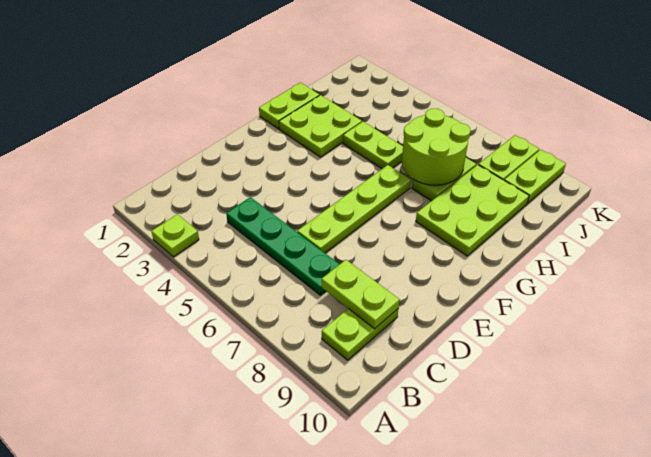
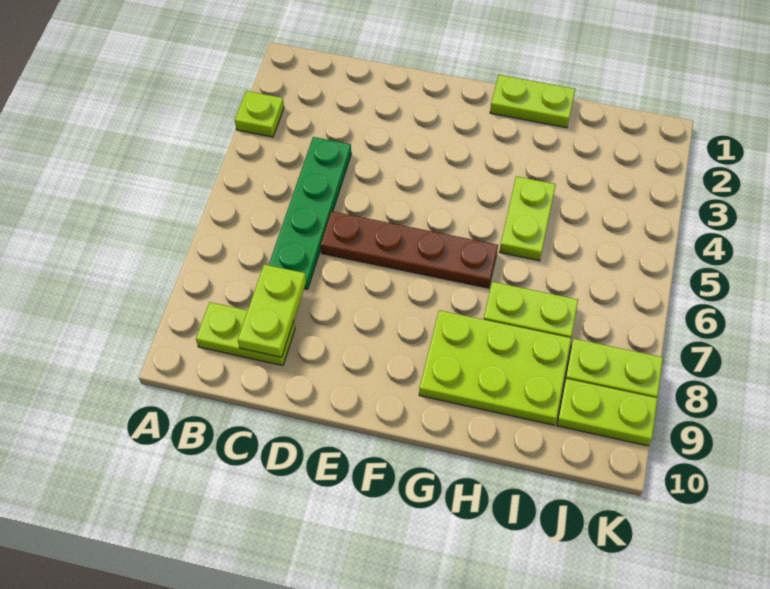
lime plate D6:G6 level 1 -> brown plate D6:G6 level 1
lime plate G2:H3 level 1 -> none
lime round brick H6:I7 level 2 -> none

